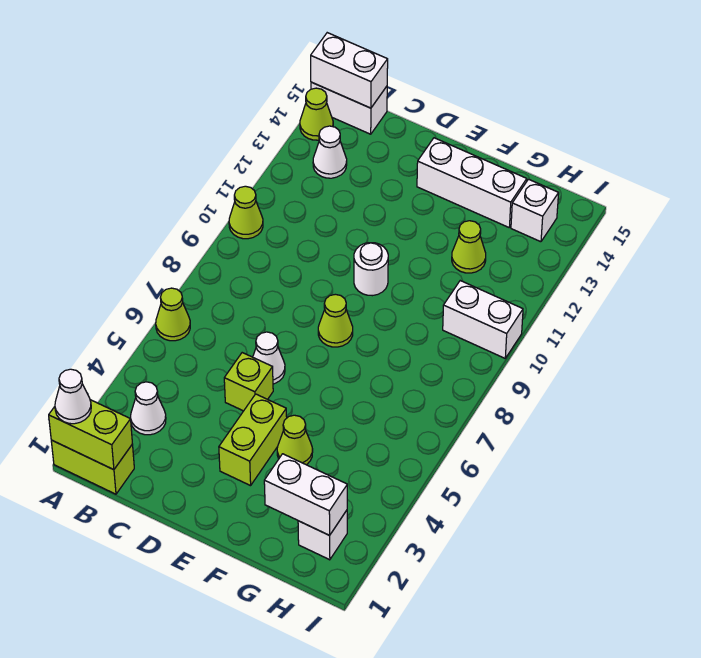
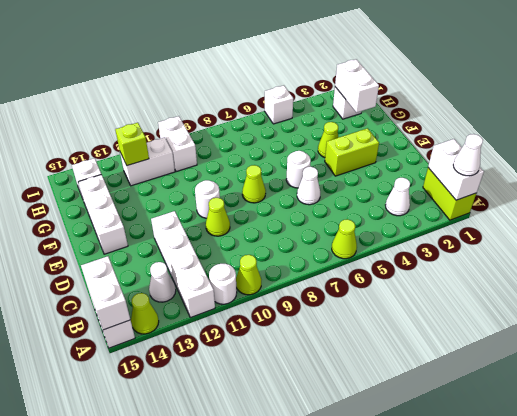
lime brick A1:B1 level 2 -> white brick A1:B1 level 2
none -> white round brick A11 level 1
none -> white brick A12:D12 level 1
lime brick D5 level 1 -> lime brick H12 level 2
none -> white round brick E6 level 1
lime cone G12 level 1 -> lime cone D10 level 1
none -> white brick H11:H12 level 1
none -> white brick I5 level 1

